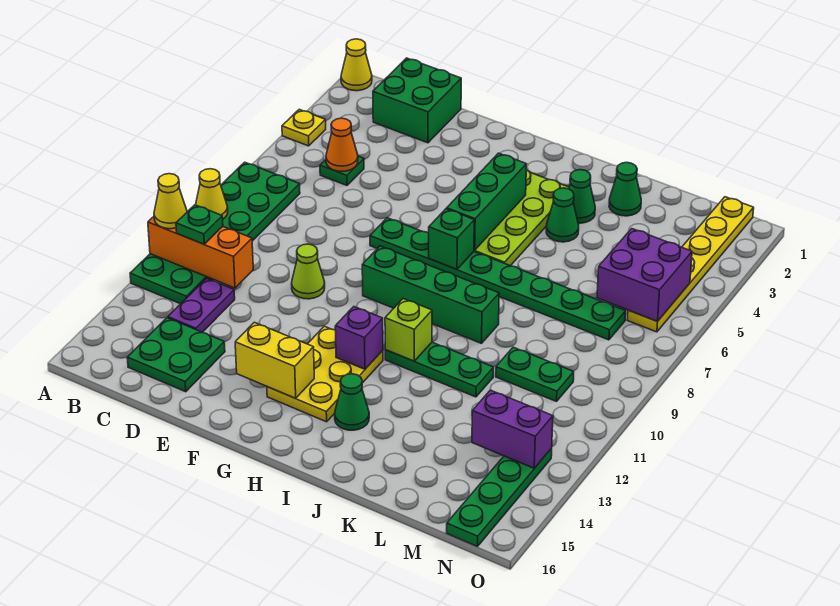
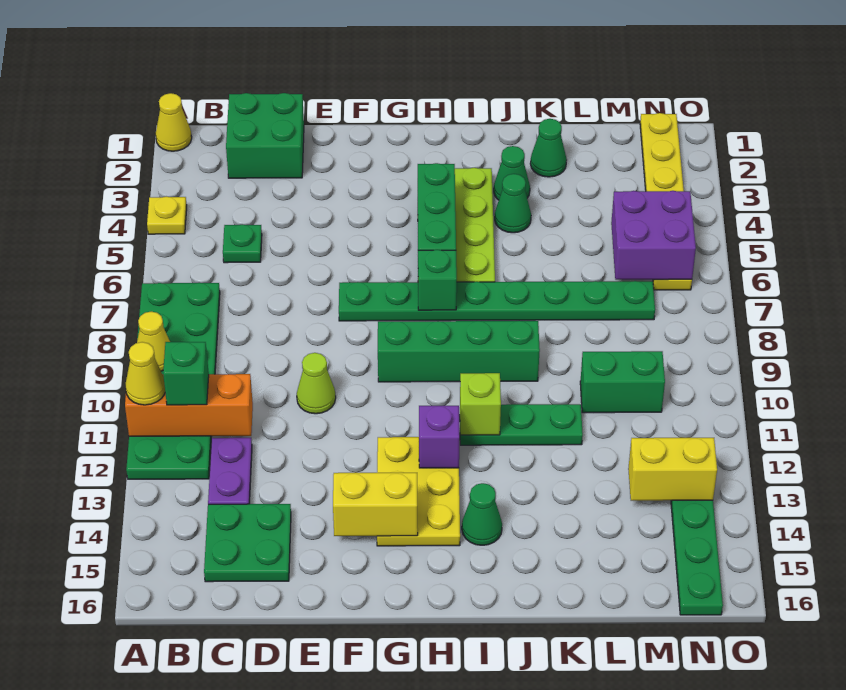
green plate B11 level 3 -> green brick B11 level 3
orange cone C5 level 2 -> none
green plate L10:M10 level 1 -> green brick L10:M10 level 1
purple brick M13:N13 level 2 -> yellow brick M13:N13 level 2

